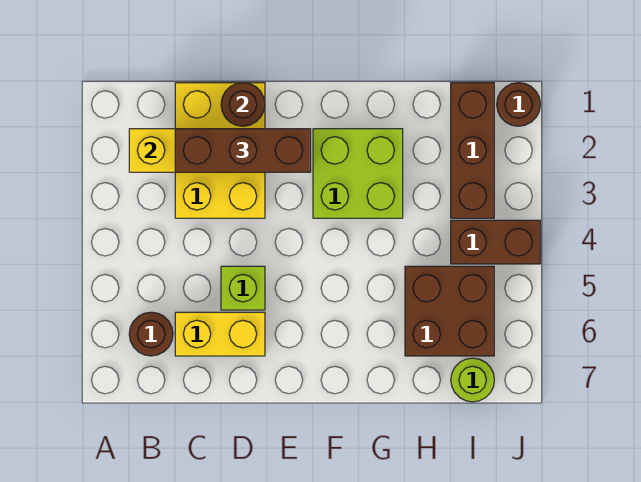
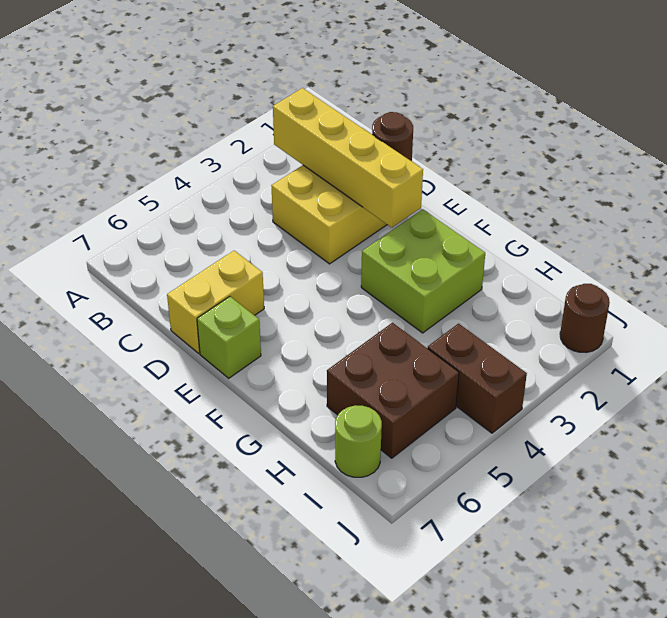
brown round brick B6 level 1 -> none
brown brick C2:E2 level 3 -> none
yellow brick C6:D6 level 1 -> yellow brick D6:D7 level 1
lime brick D5 level 1 -> lime brick E7 level 1
brown brick I1:I3 level 1 -> none

